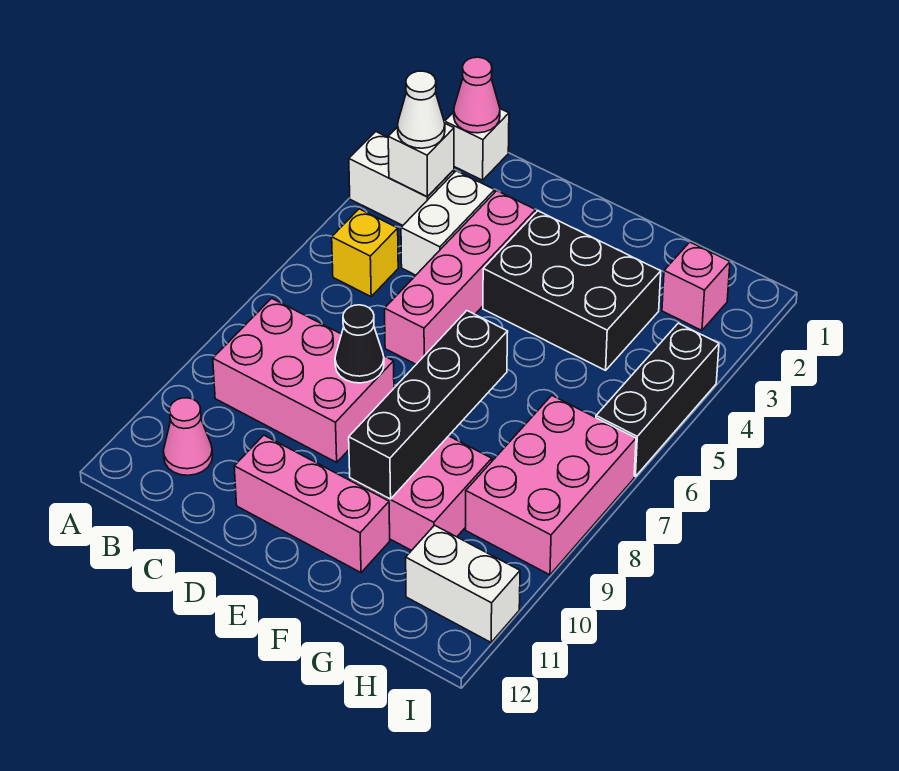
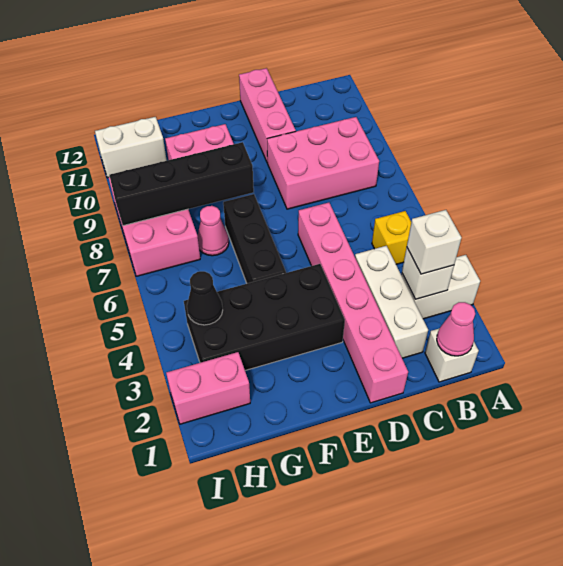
white cone B3 level 3 -> white brick B3 level 3
pink cone B11 level 1 -> pink cone G7 level 1
white brick C3:C4 level 1 -> white brick C2:C4 level 1
pink brick D3:D6 level 1 -> pink brick D1:D6 level 1
black cone D8 level 2 -> black cone H4 level 2
pink brick D11:F11 level 1 -> pink brick D10:D12 level 1
black brick E3:G4 level 1 -> black brick E3:H4 level 1
black brick F7:F10 level 2 -> black brick F8:I8 level 2
pink brick H2 level 1 -> pink brick H2:I2 level 1
black brick I4:I6 level 1 -> black brick F5:F7 level 1

